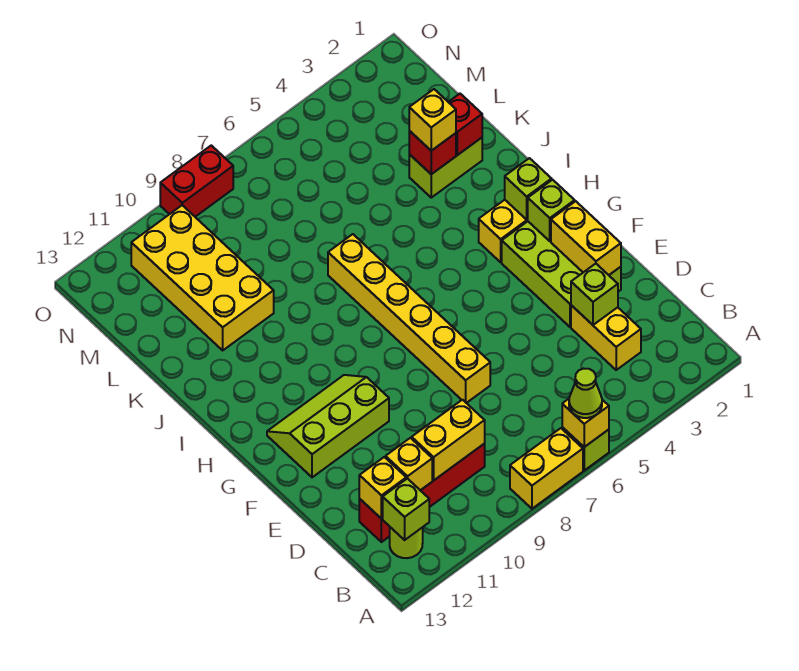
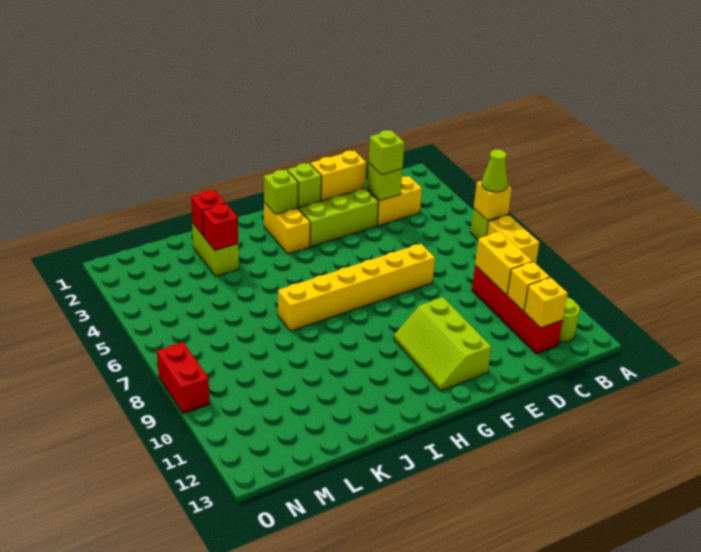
lime brick B12 level 2 -> lime brick D3 level 3
yellow brick K3 level 3 -> none
yellow brick K10:N11 level 1 -> none

